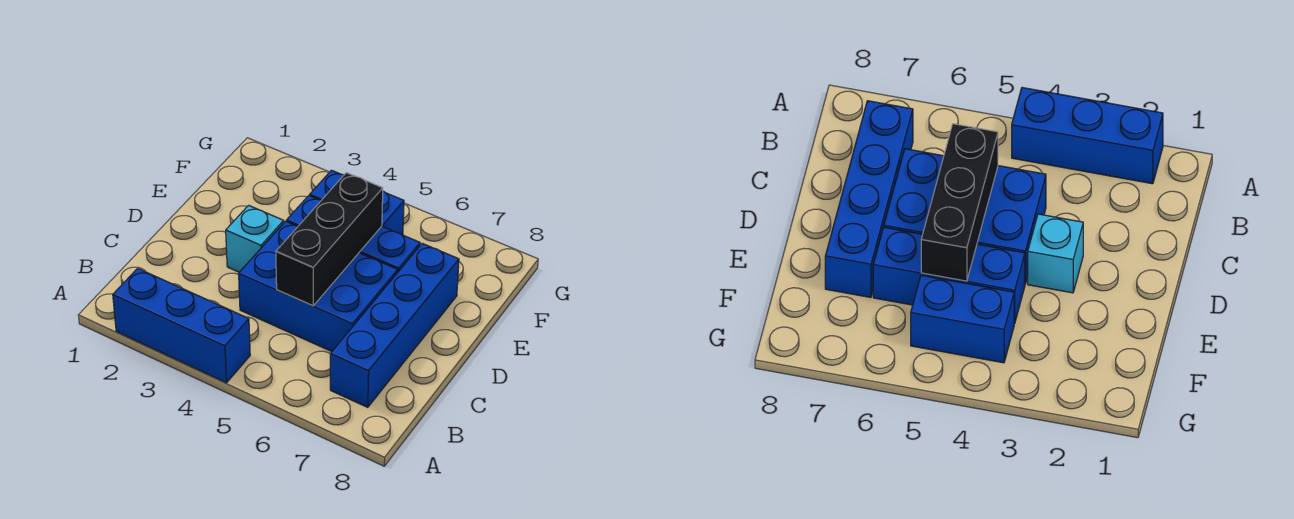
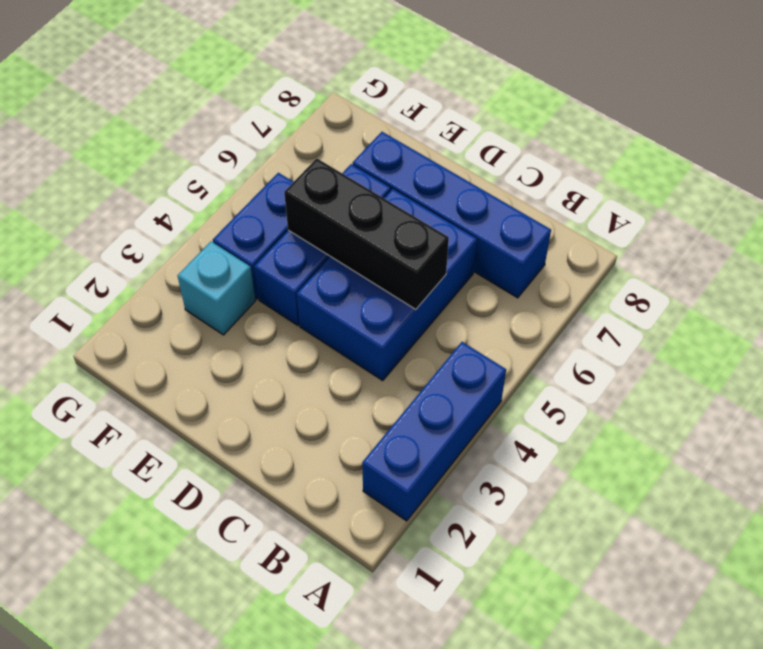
cyan brick D3 level 1 -> cyan brick F3 level 1

